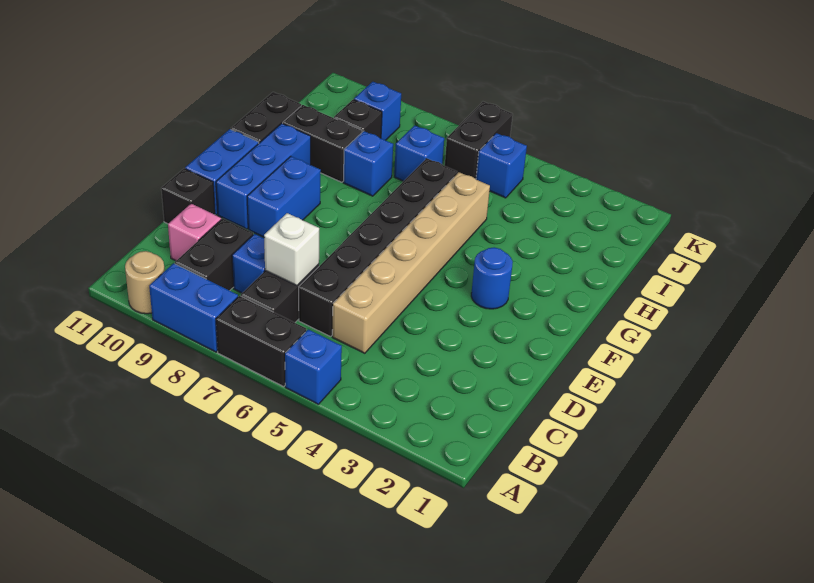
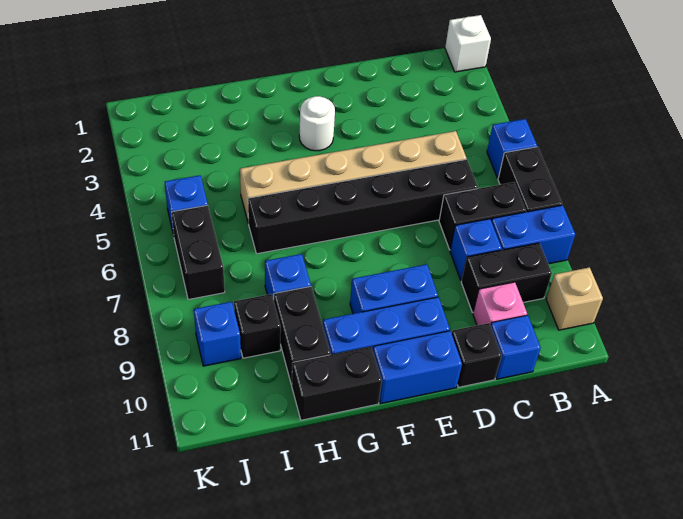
blue brick A8:A9 level 1 -> blue brick A8:B8 level 1
tan round brick A10 level 1 -> tan brick A10 level 1
white brick C7 level 2 -> white brick A1 level 1
blue round brick F3 level 1 -> white round brick F3 level 1
blue brick I7 level 1 -> blue brick C11 level 1
black brick J6:K6 level 1 -> black brick J6:J7 level 1

